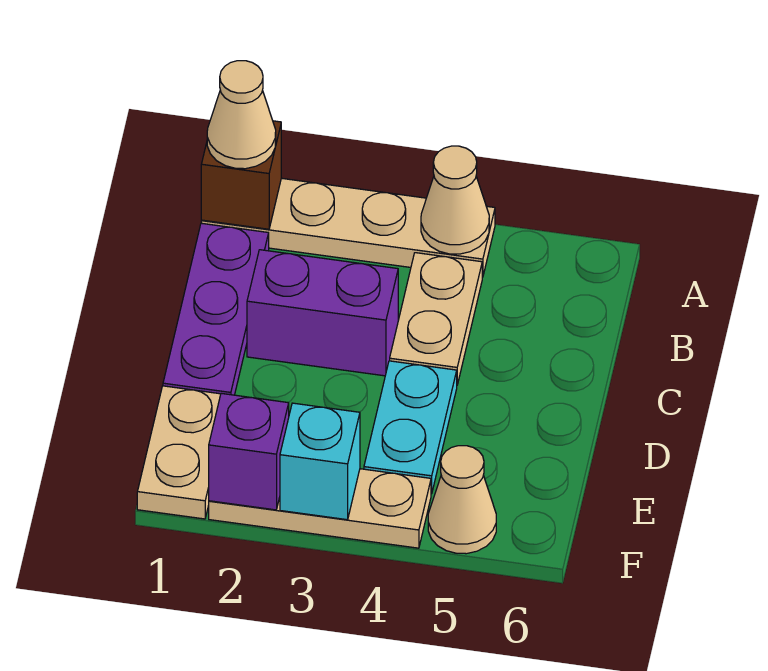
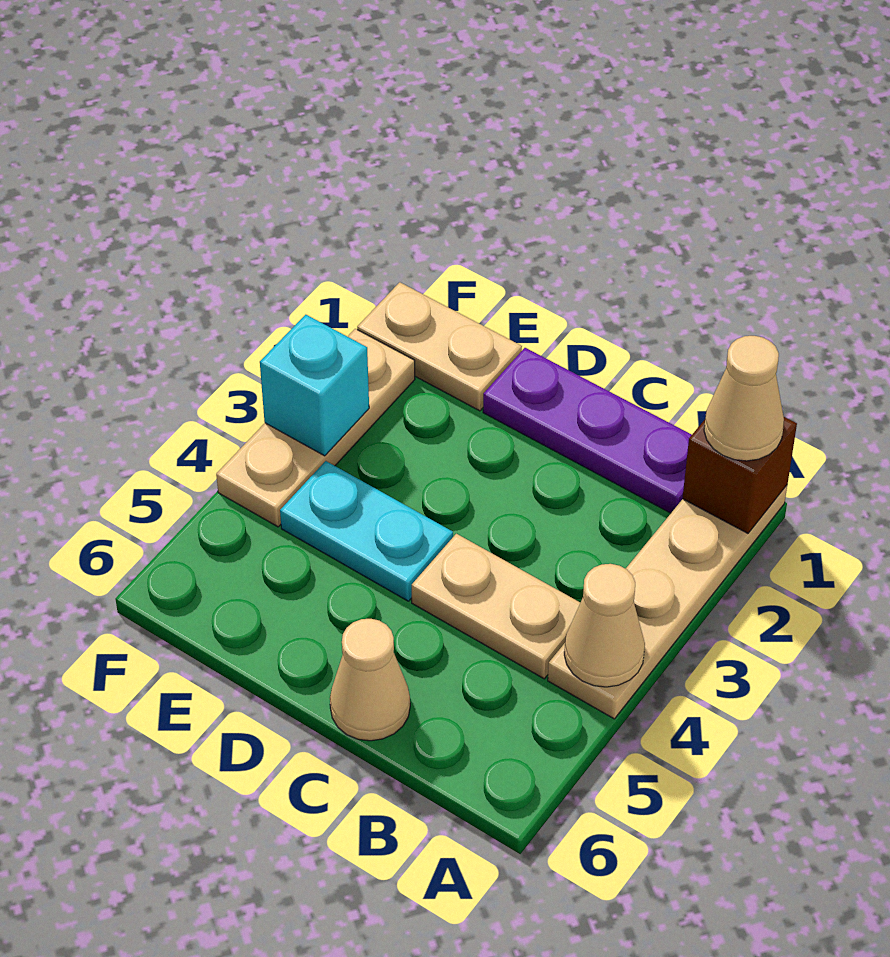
purple brick C2:C3 level 1 -> none
purple brick F2 level 2 -> none
tan cone F5 level 1 -> tan cone C6 level 1

